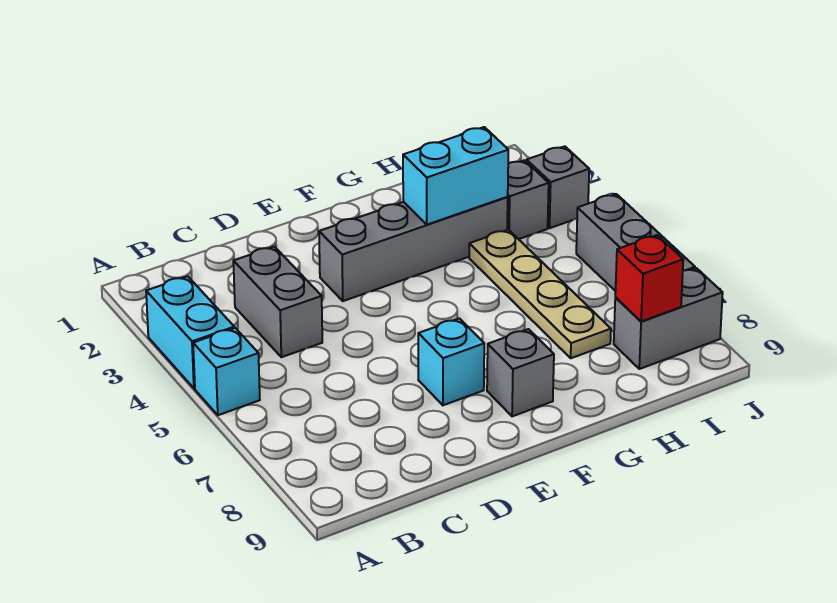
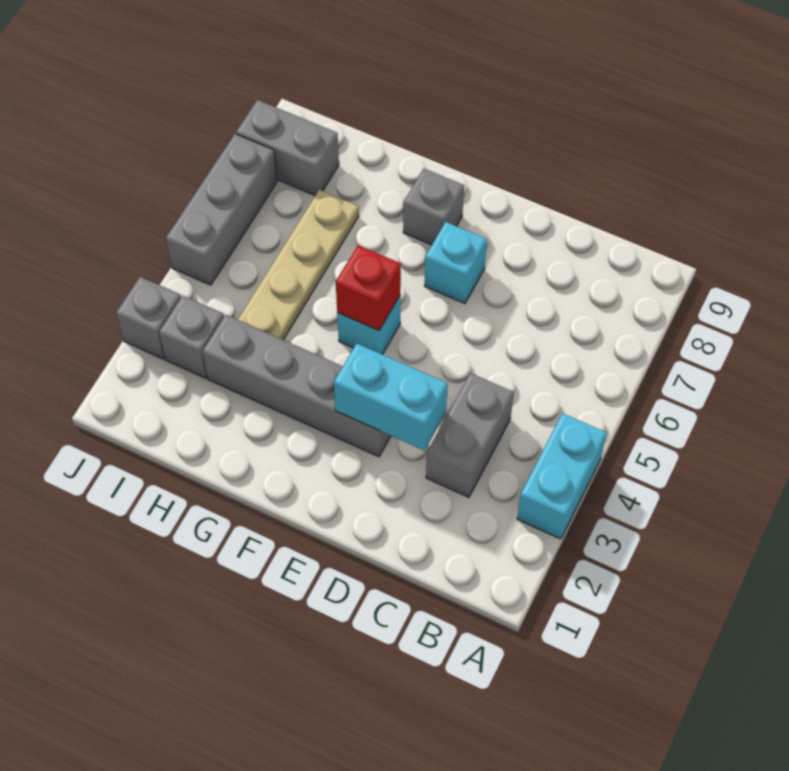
cyan brick A5 level 1 -> cyan brick F5 level 1
cyan brick G3:H3 level 2 -> cyan brick D3:E3 level 2
red brick I8 level 2 -> red brick F5 level 2

